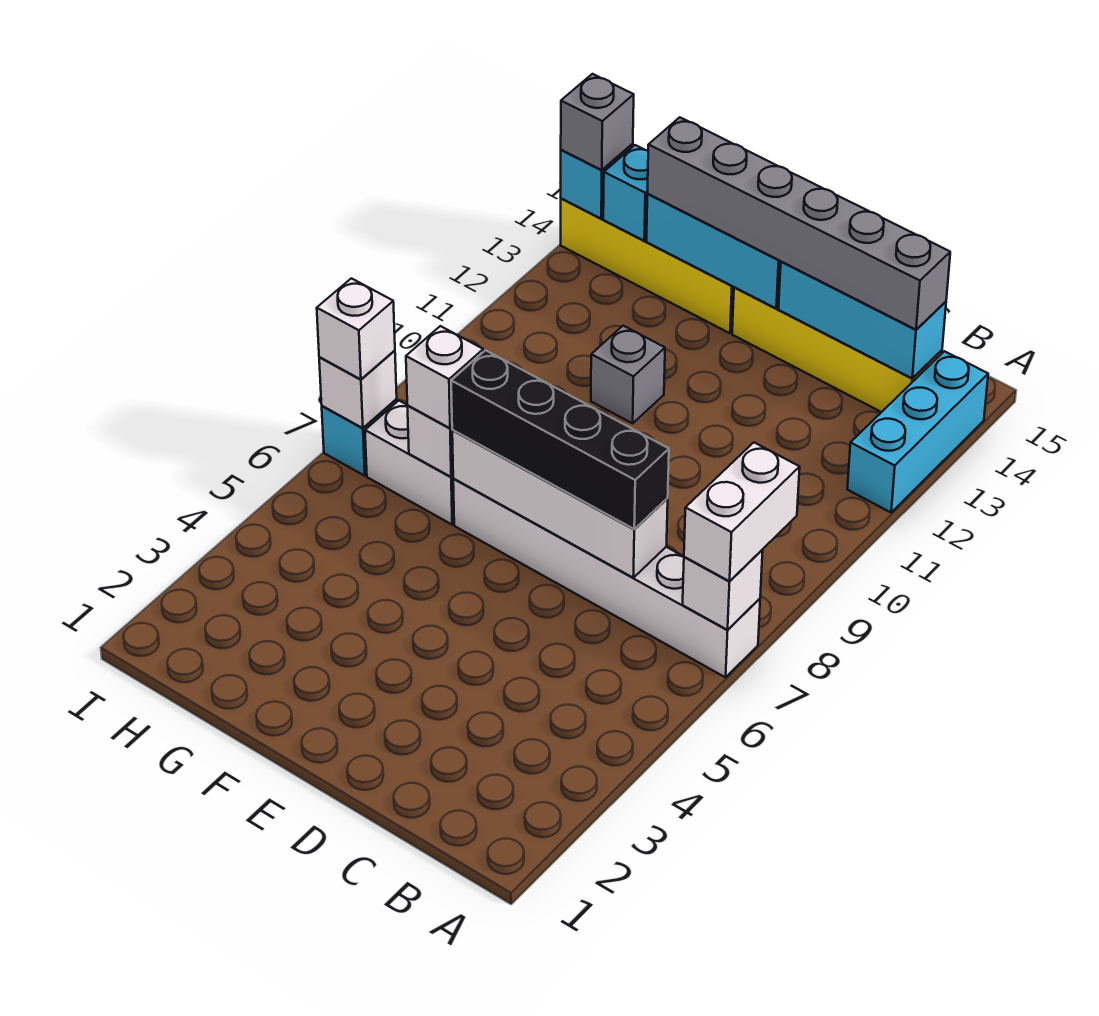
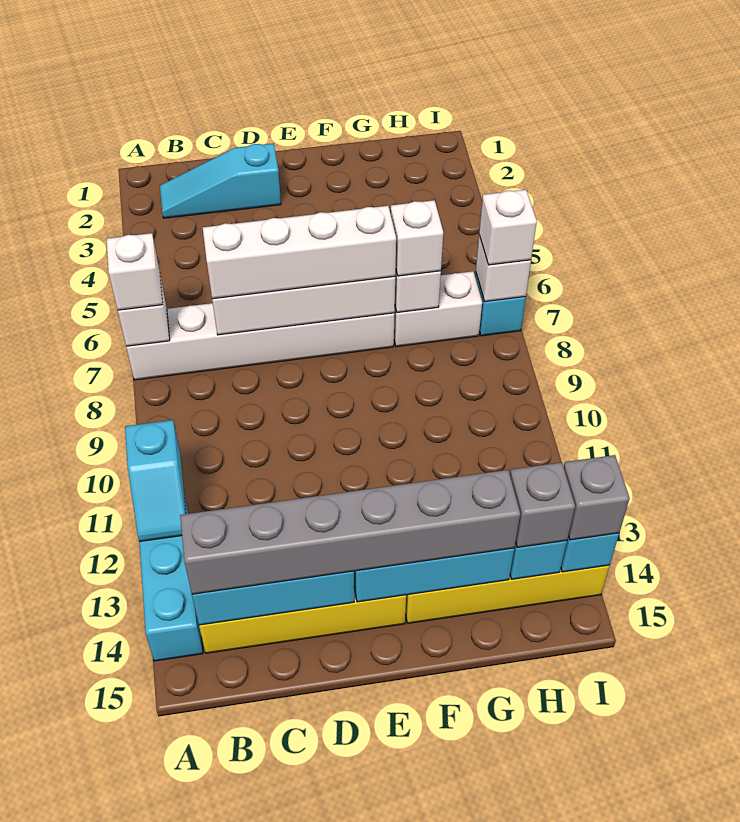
white brick A7:A8 level 3 -> white brick A7 level 3
none -> cyan slope A11:A12 level 2 top 11
none -> cyan slope B2:D2 level 1 top D
black brick C7:F7 level 3 -> white brick C7:F7 level 3
grey brick F11 level 1 -> grey brick H14 level 3

